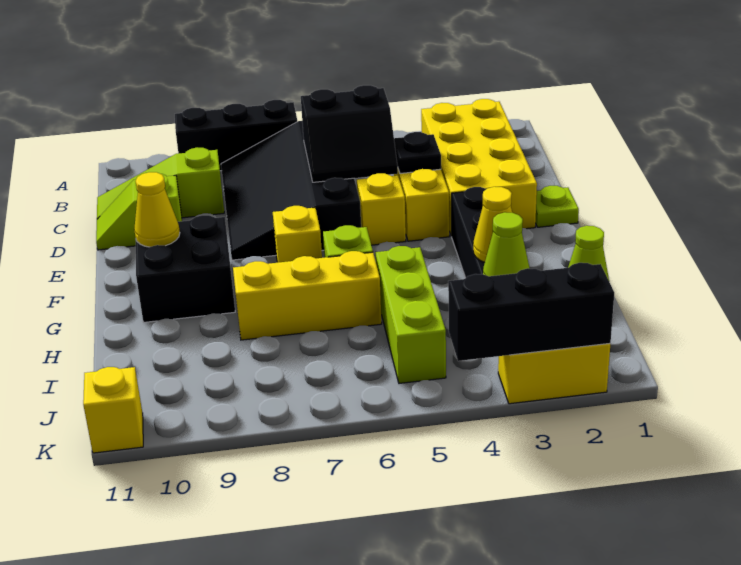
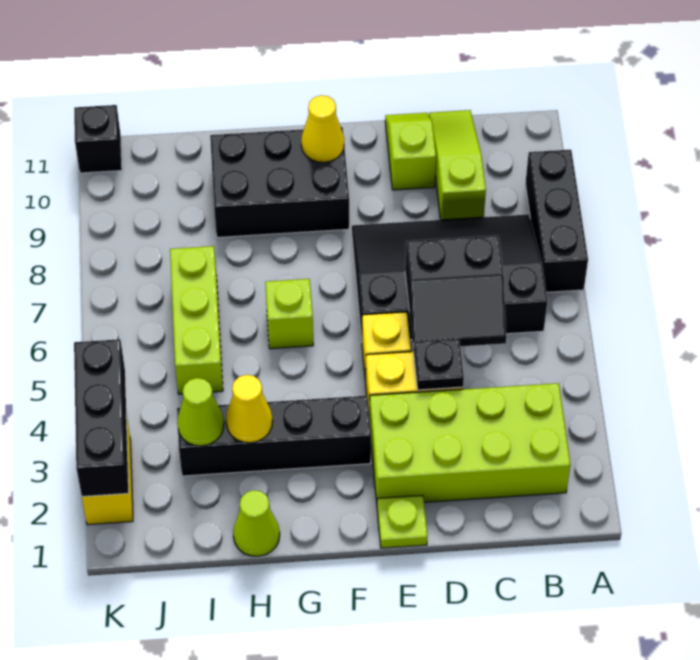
yellow brick B2:E3 level 1 -> lime brick B2:E3 level 1
black slope C5:D6 level 2 top C -> black slope C5:D6 level 2 top 6
yellow brick F7 level 1 -> none
black brick F9:G10 level 1 -> black brick F9:H10 level 1
lime brick H5:J5 level 1 -> lime brick I5:I7 level 1
yellow brick H6:H8 level 1 -> none
yellow brick K11 level 1 -> black brick K11 level 1

